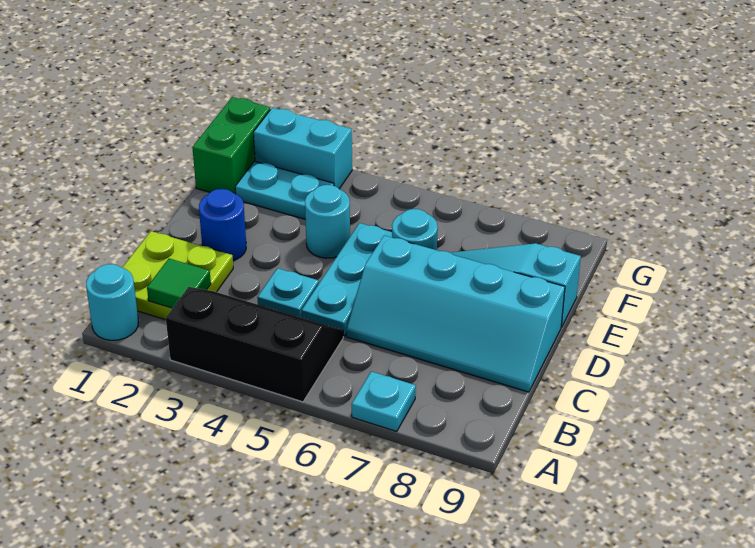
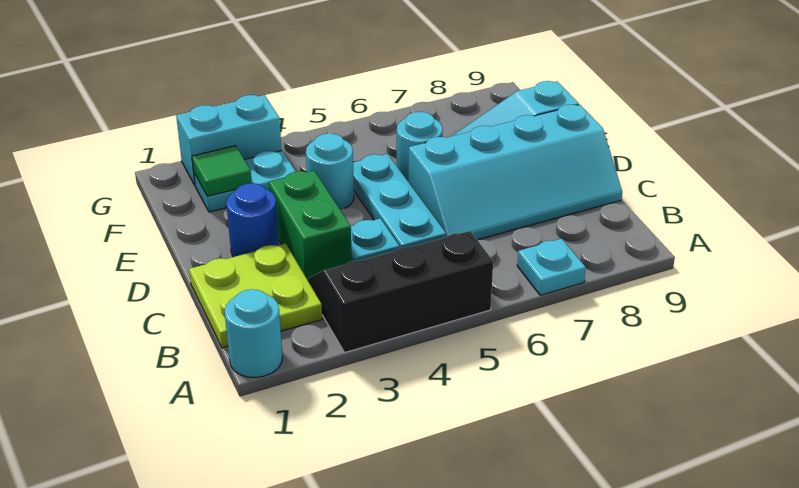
green tile B2 level 2 -> green tile F2 level 2
green brick F1:G1 level 1 -> green brick C3:D3 level 1

